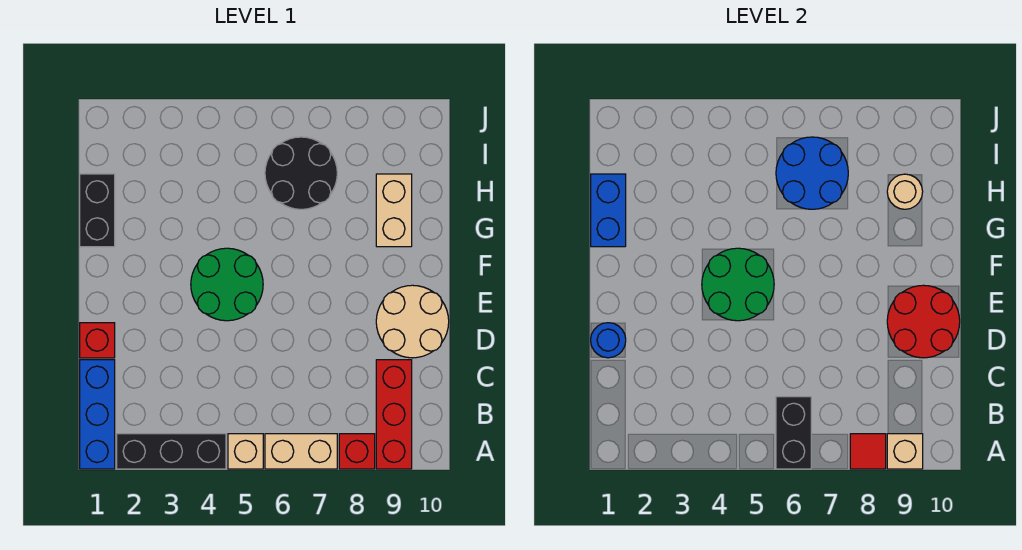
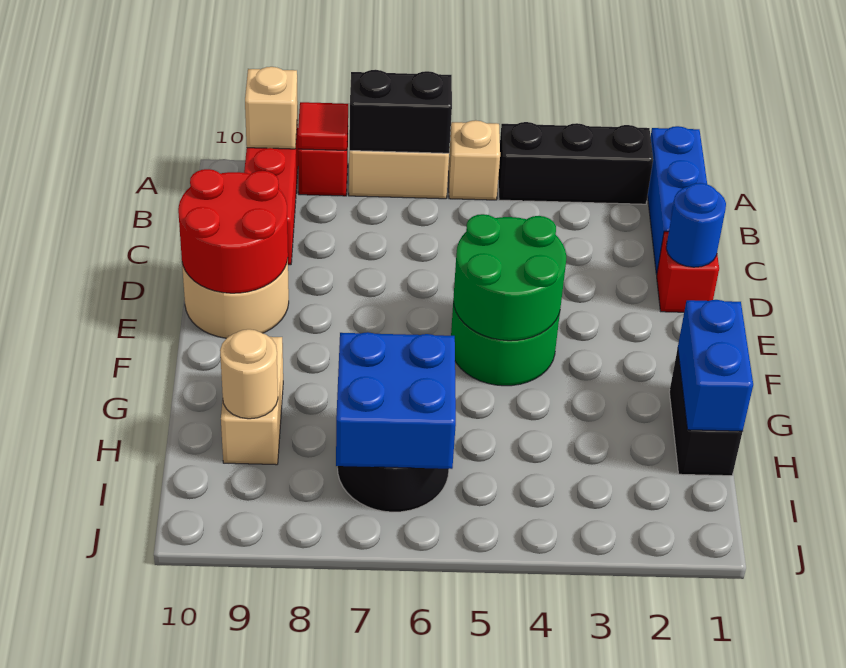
black brick A6:B6 level 2 -> black brick A6:A7 level 2
blue round brick H6:I7 level 2 -> blue brick H6:I7 level 2

